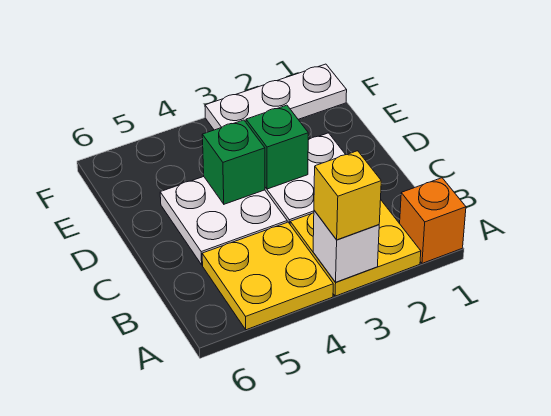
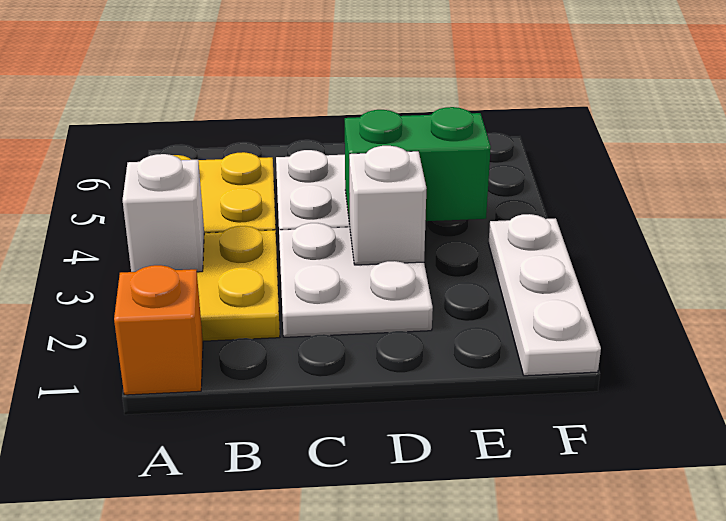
yellow brick A3 level 3 -> none
green brick D3 level 2 -> white brick D3 level 2
green brick D4 level 2 -> green brick D4:E4 level 2

